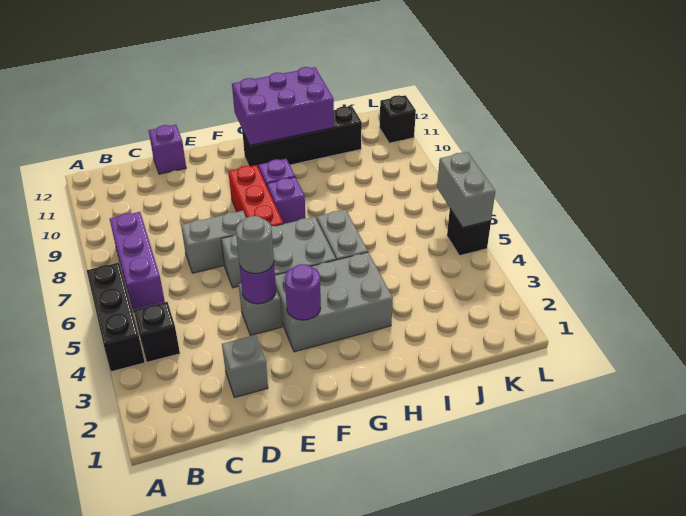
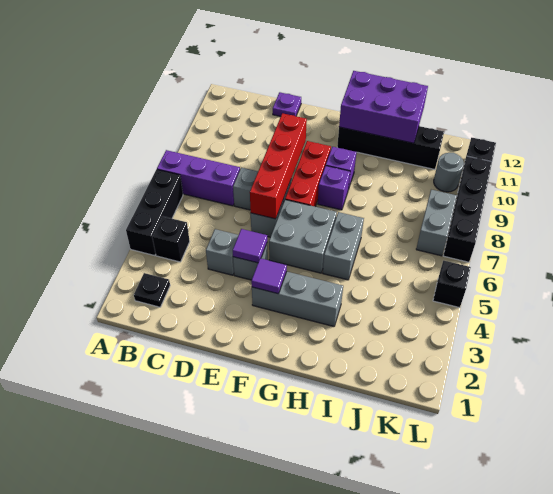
none -> black plate B2 level 1
purple brick B6:B8 level 1 -> purple brick A7:C7 level 1
grey brick D2 level 1 -> grey brick D4 level 1
purple brick D12 level 1 -> purple plate D12 level 1
purple round brick E4 level 2 -> purple tile E4 level 2
grey round brick E4 level 3 -> grey round brick K10 level 1
none -> red brick E6:E9 level 2
grey brick F3:H4 level 1 -> grey brick F3:H3 level 1
purple round brick F3 level 2 -> purple tile F3 level 2
grey brick L5:L6 level 2 -> grey brick K7:K8 level 1
none -> black brick L7:L10 level 1

